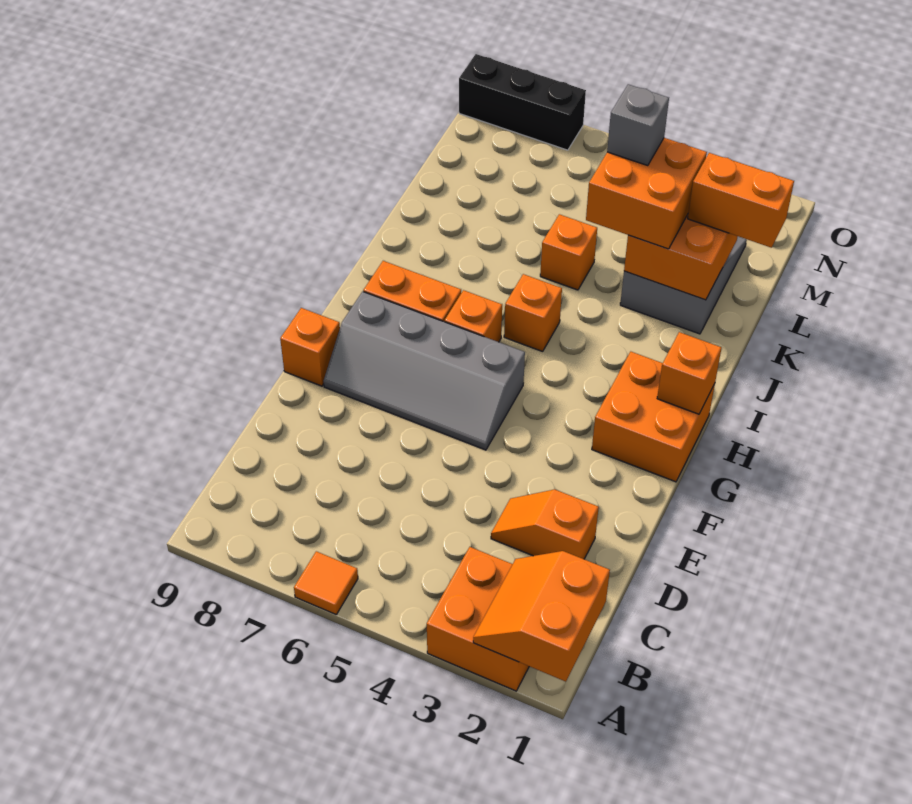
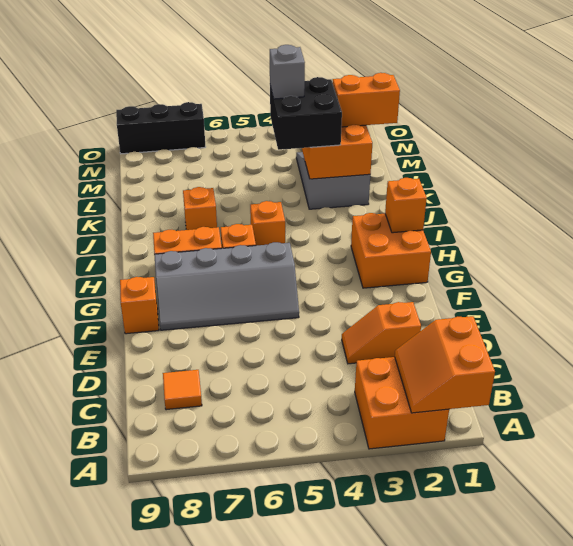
orange tile A6 level 1 -> orange tile C8 level 1
orange brick K3:L4 level 3 -> black brick K3:L4 level 3
orange brick K5 level 1 -> orange brick J7 level 1

